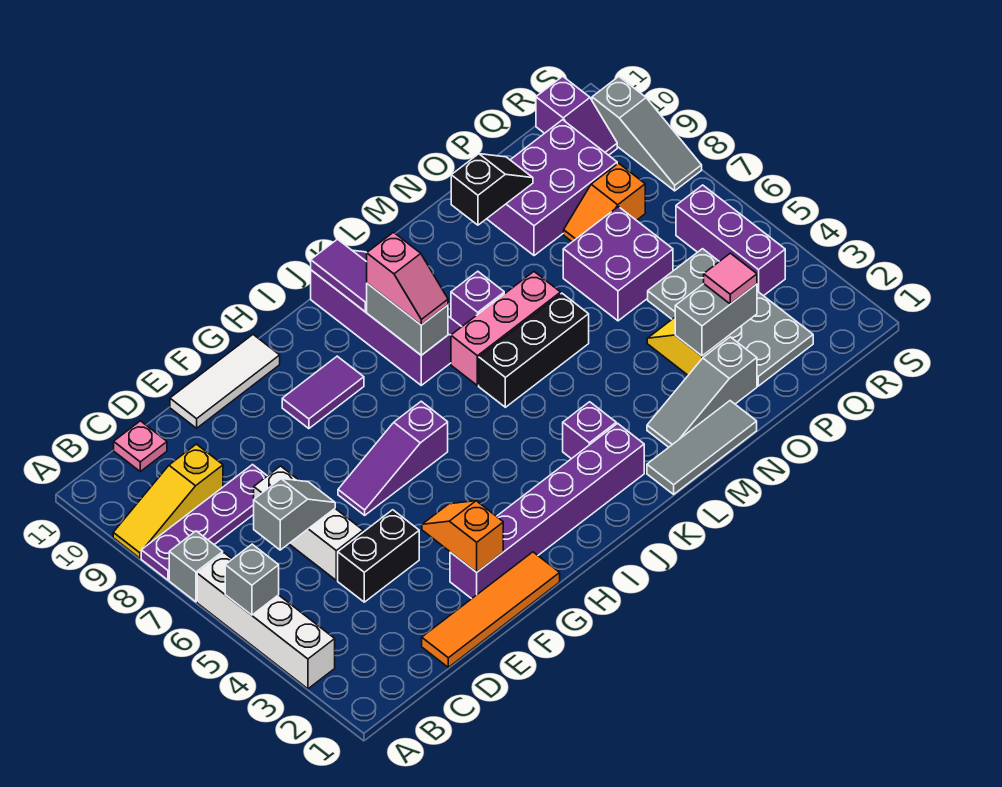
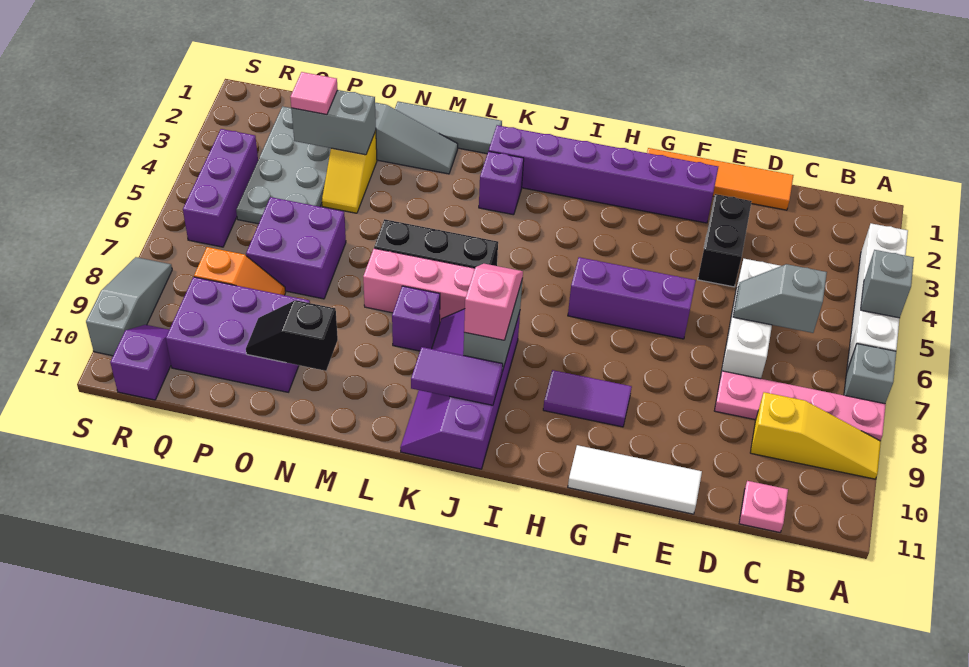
purple plate A8:D8 level 1 -> pink plate A8:D8 level 1
black brick D4:E4 level 1 -> black brick E3:E4 level 1
orange slope F2:F3 level 2 top 2 -> none
purple slope F6:H6 level 1 top H -> purple brick F6:H6 level 1
purple tile J10:J11 level 2 -> purple tile J10:K10 level 2

